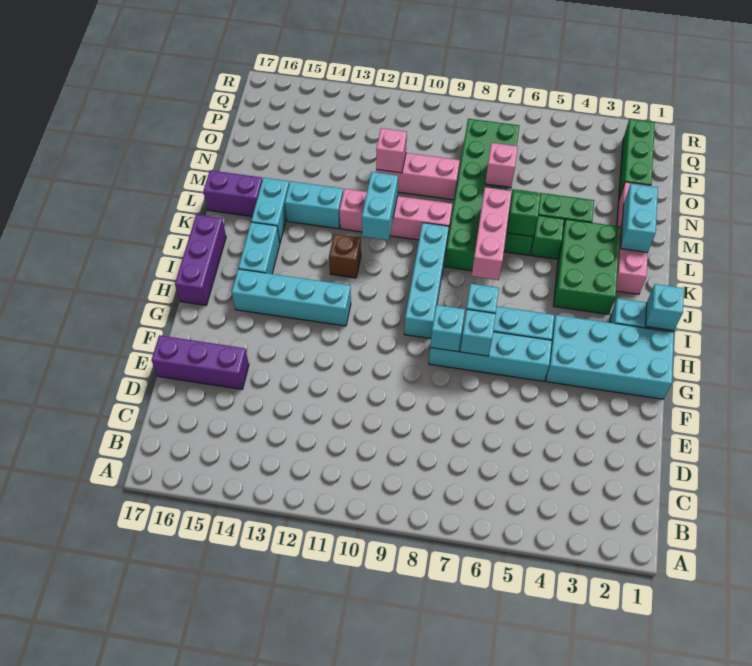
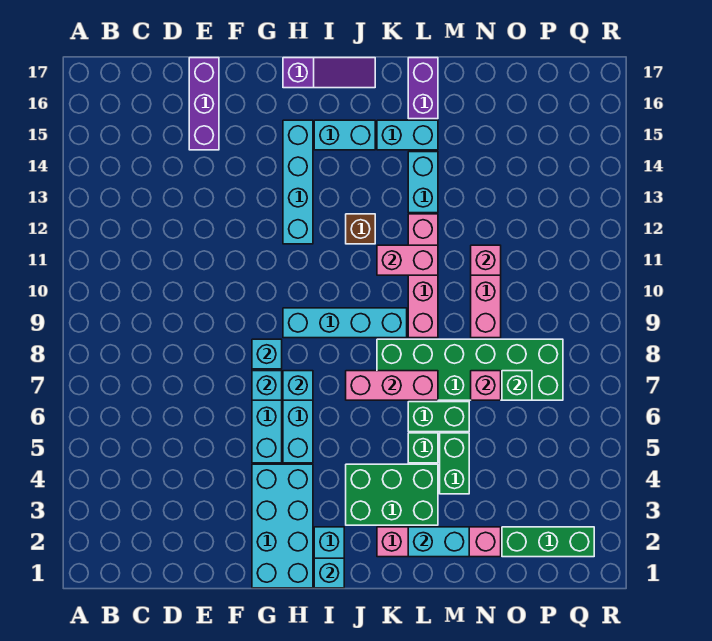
purple brick H17:J17 level 1 -> purple slope H17:J17 level 1 top H
cyan brick K11:L11 level 2 -> pink brick K11:L11 level 2
green brick L6 level 2 -> green brick O7 level 2

